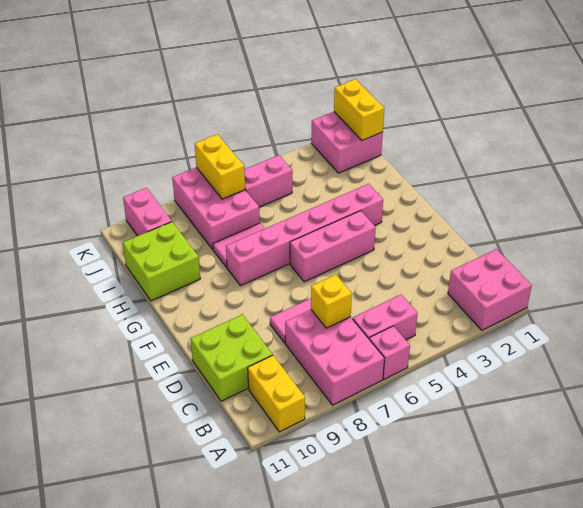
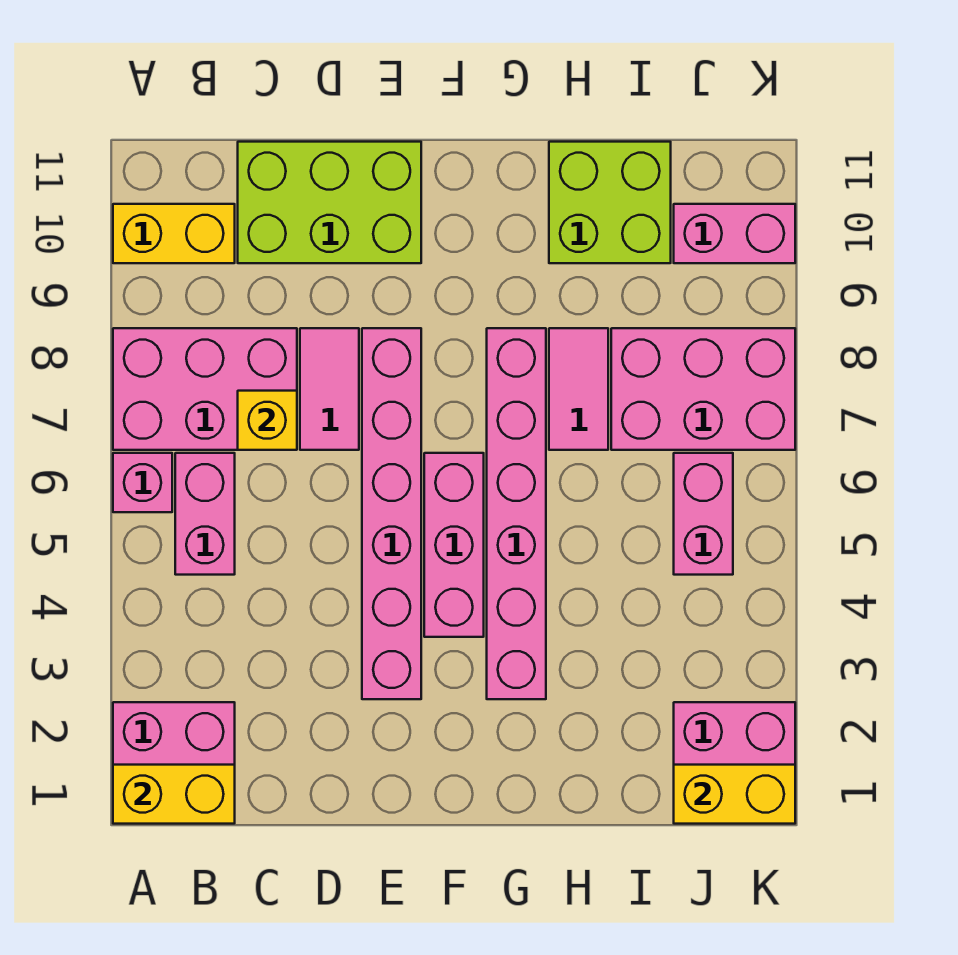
lime brick C10:D11 level 1 -> lime brick C10:E11 level 1
none -> pink brick E3:E8 level 1
yellow brick J7:K7 level 2 -> yellow brick A1:B1 level 2

